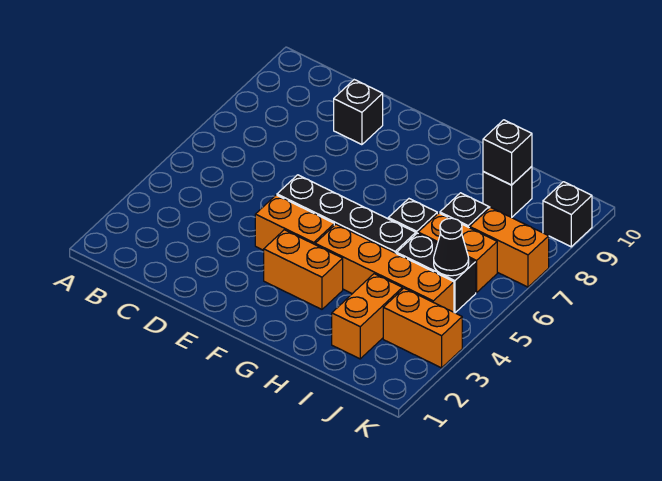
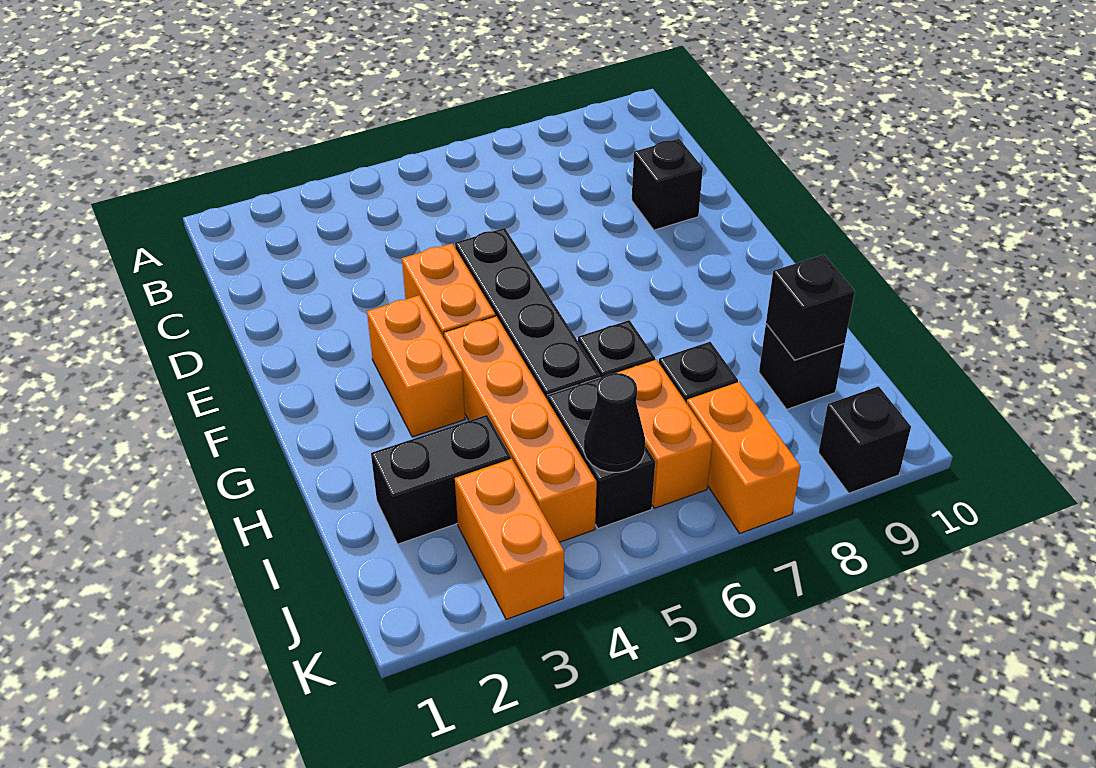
orange brick I2:I3 level 1 -> black brick I2:I3 level 1

